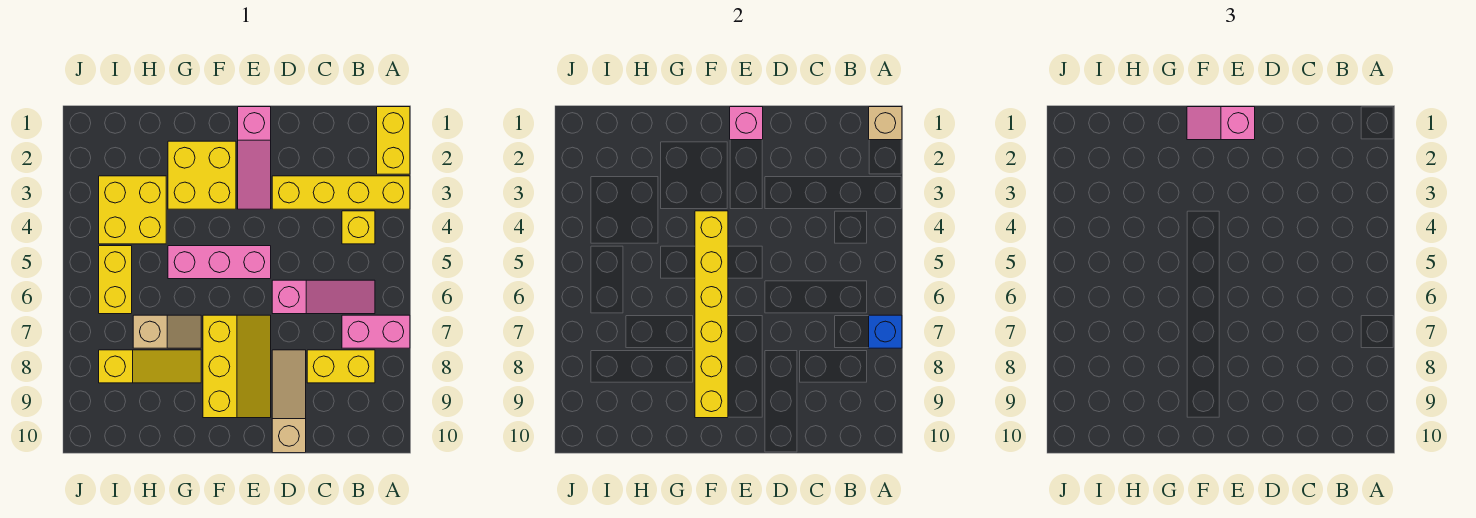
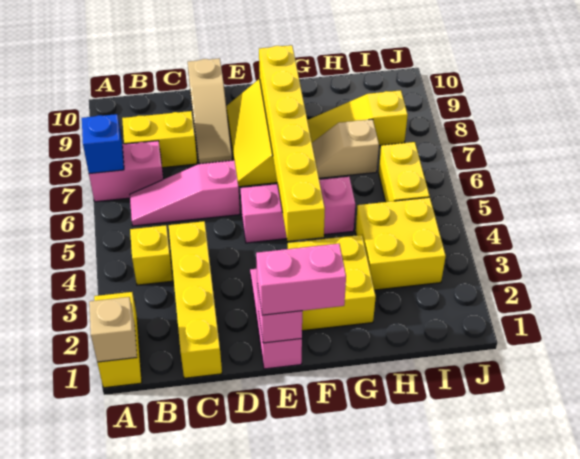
yellow brick A3:D3 level 1 -> yellow brick C1:C4 level 1
pink slope E1:F1 level 3 top E -> pink brick E1:F1 level 3

